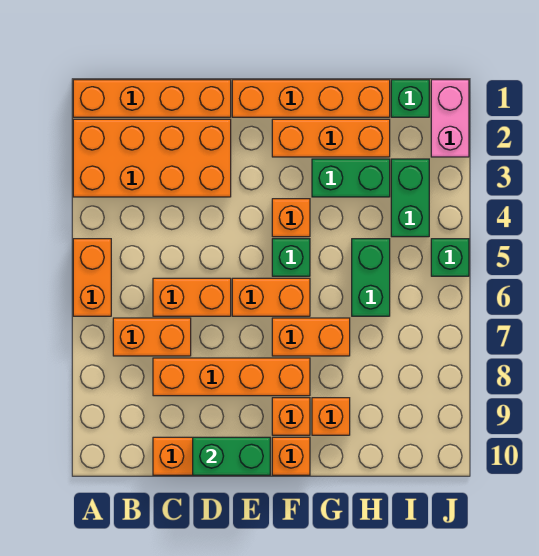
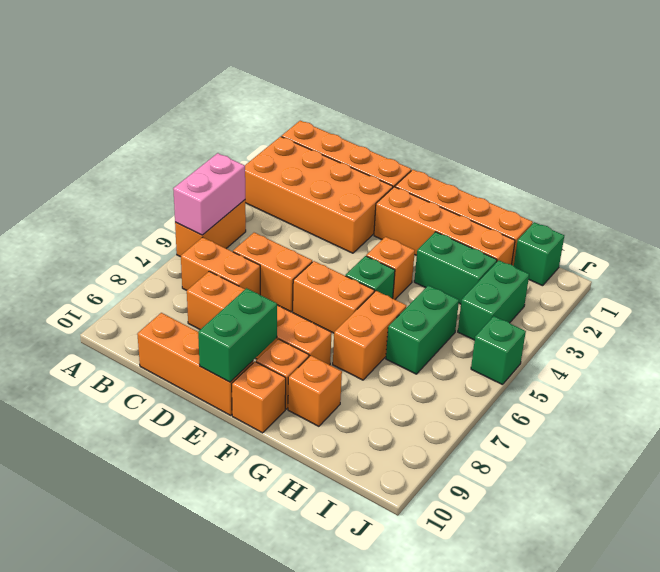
green brick D10:E10 level 2 -> green brick E9:E10 level 2
orange brick F2:H2 level 1 -> orange brick E2:H2 level 1
orange brick F7:G7 level 1 -> orange brick G6:G7 level 1
pink brick J1:J2 level 1 -> pink brick A5:A6 level 2

